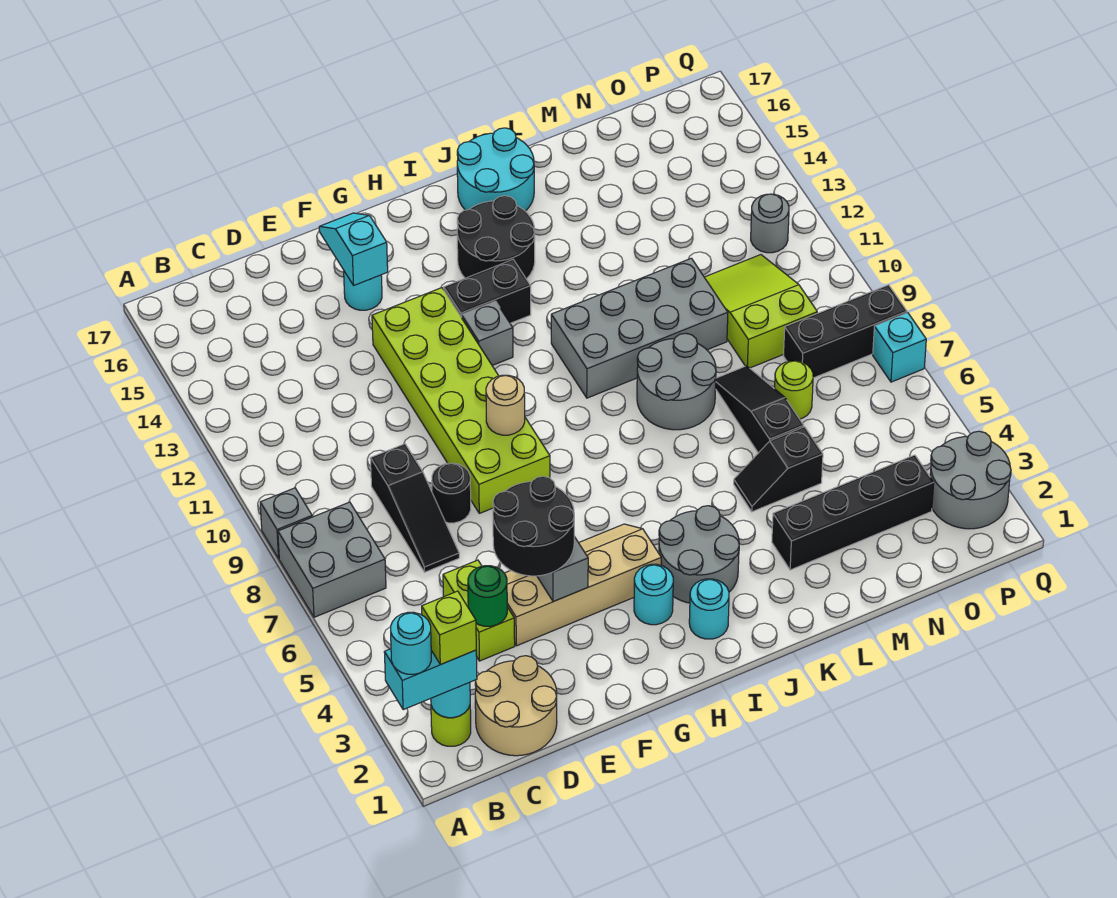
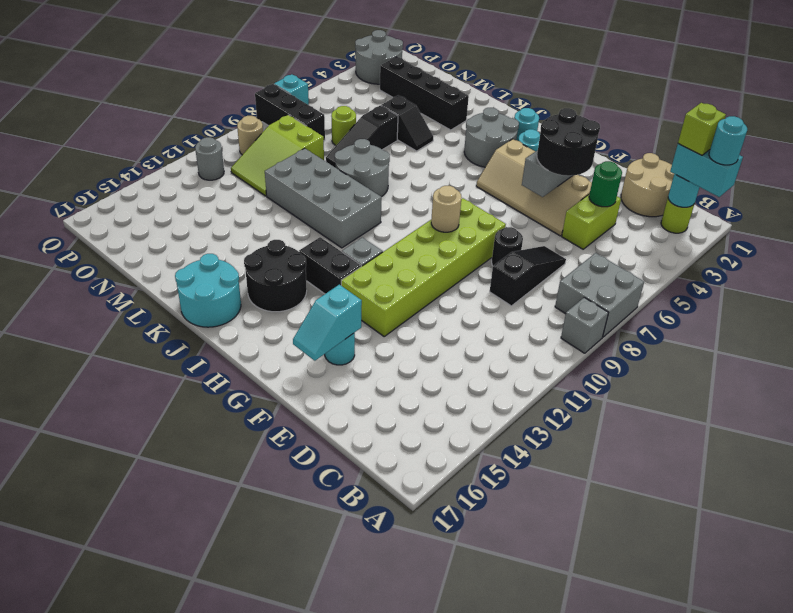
none -> tan round brick P10 level 1

